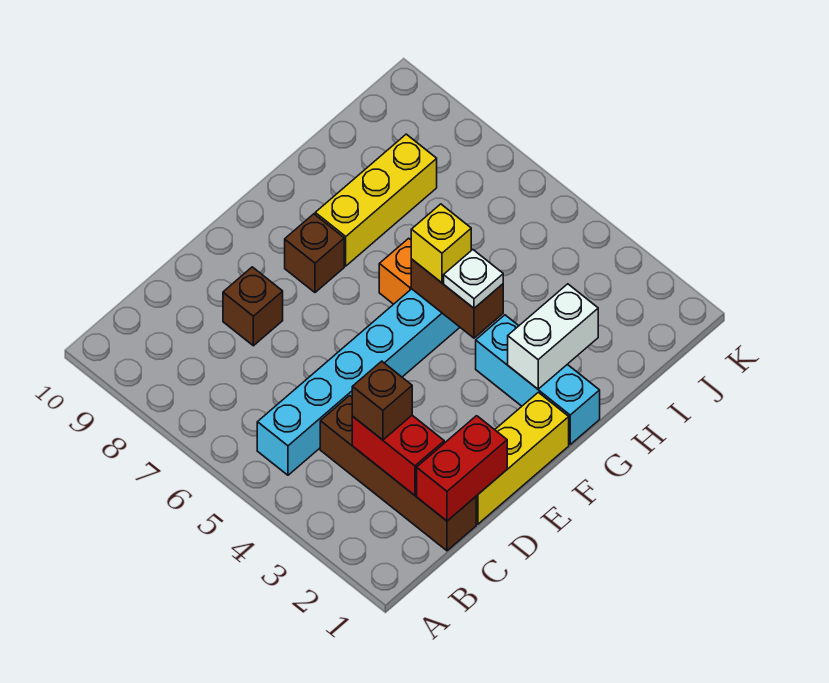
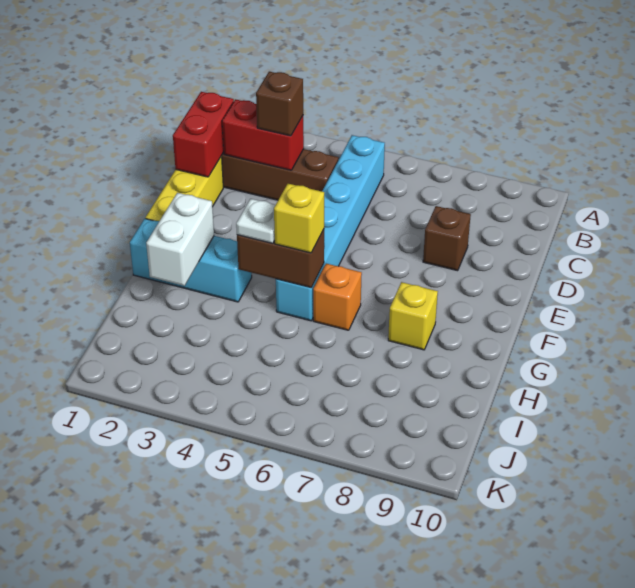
brown brick F8 level 1 -> none
yellow brick G8:I8 level 1 -> yellow brick G8 level 1

